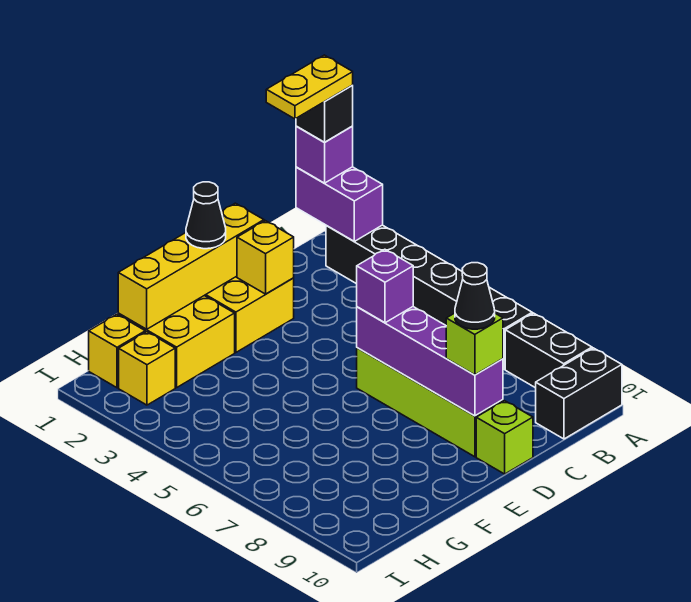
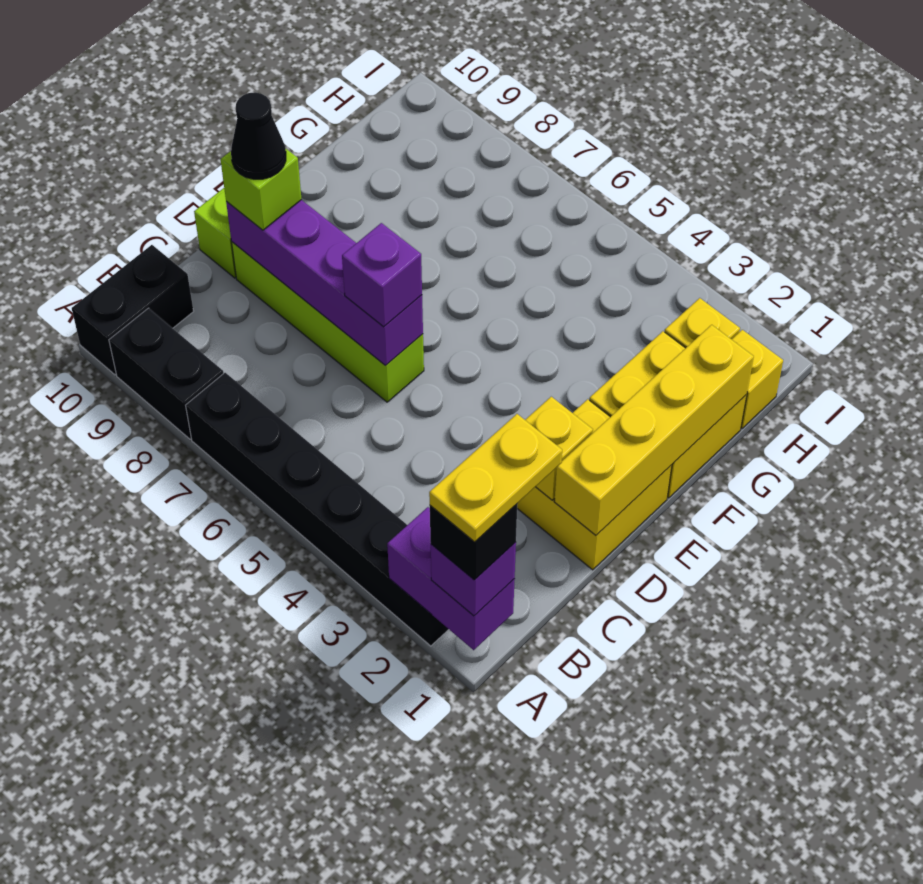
black cone E1 level 3 -> none

